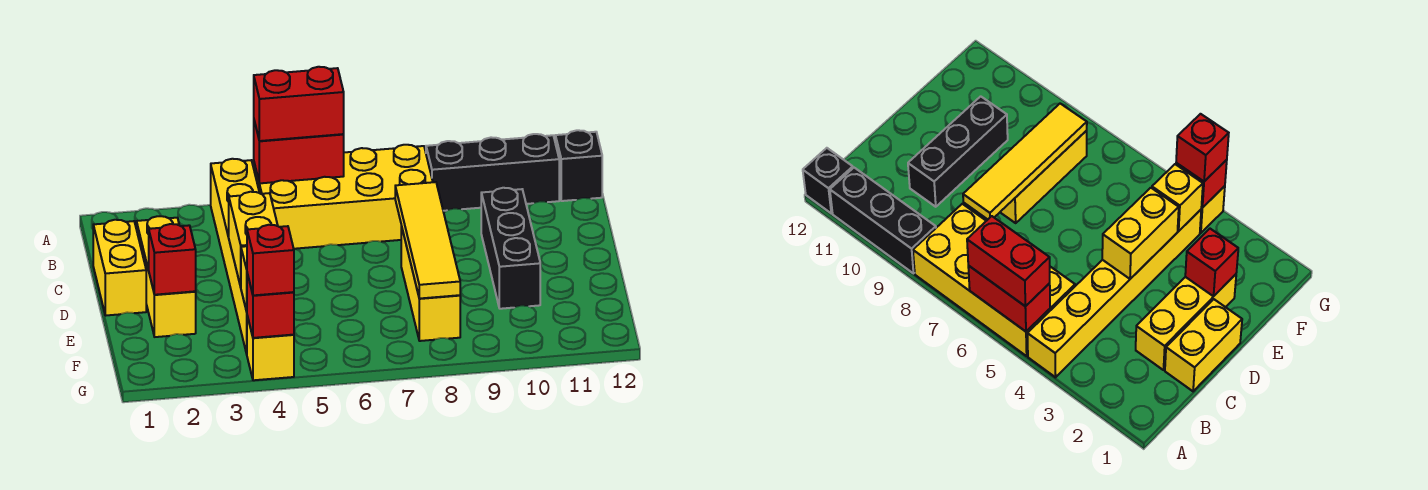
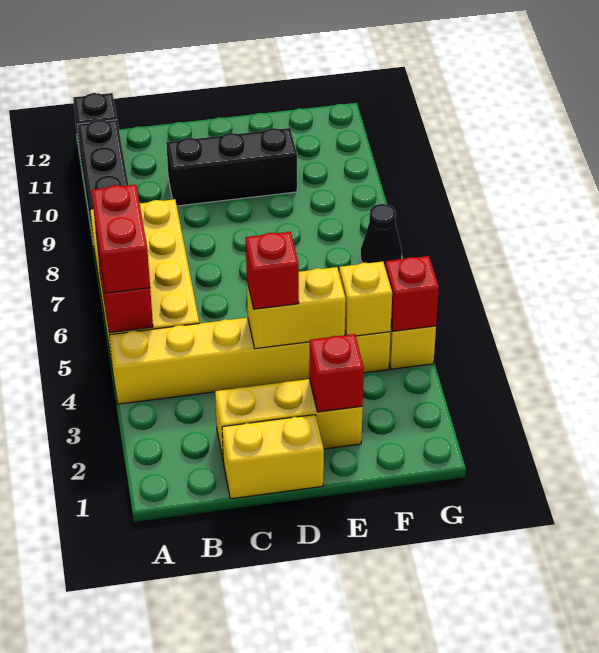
yellow tile C8:F8 level 2 -> none
yellow brick D8:F8 level 1 -> none
red brick G4 level 3 -> red brick D4 level 3
none -> black cone G7 level 1

